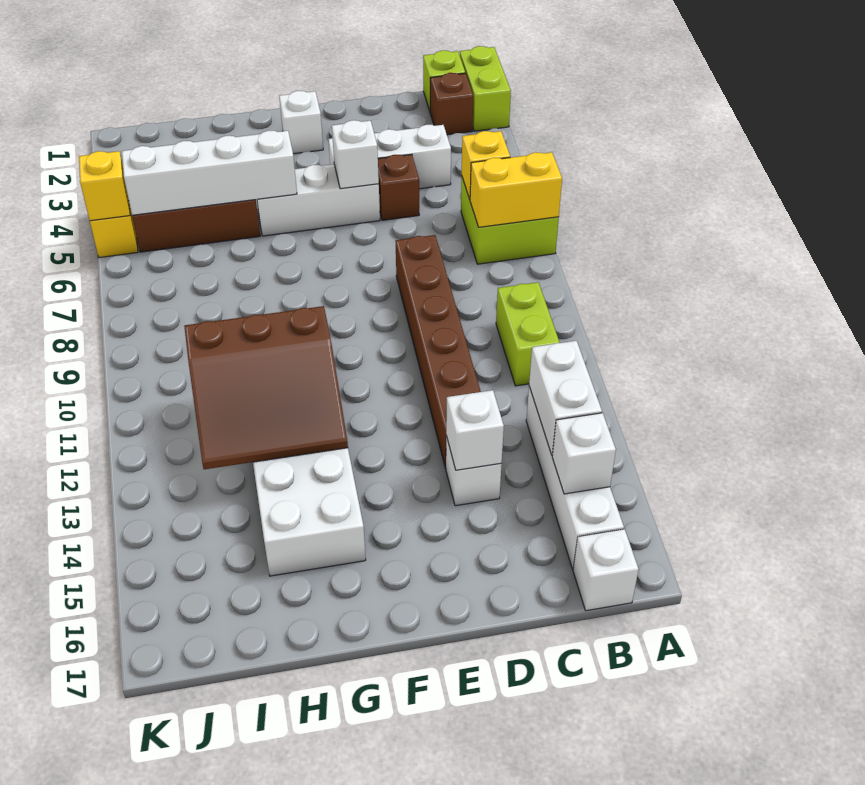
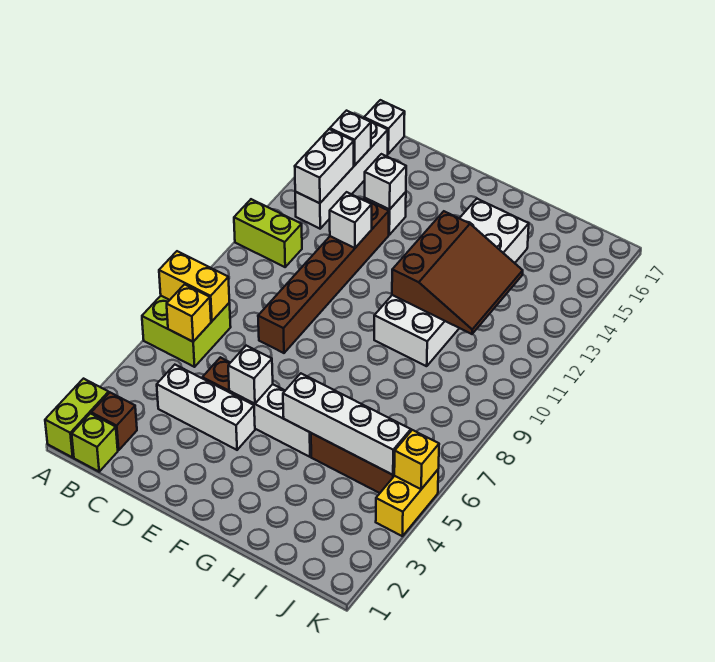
lime brick B10:B11 level 1 -> lime brick A11:B11 level 1
white brick F2 level 1 -> white brick D12 level 2
brown slope G11:I13 level 2 top 11 -> brown slope G11:I13 level 2 top G

